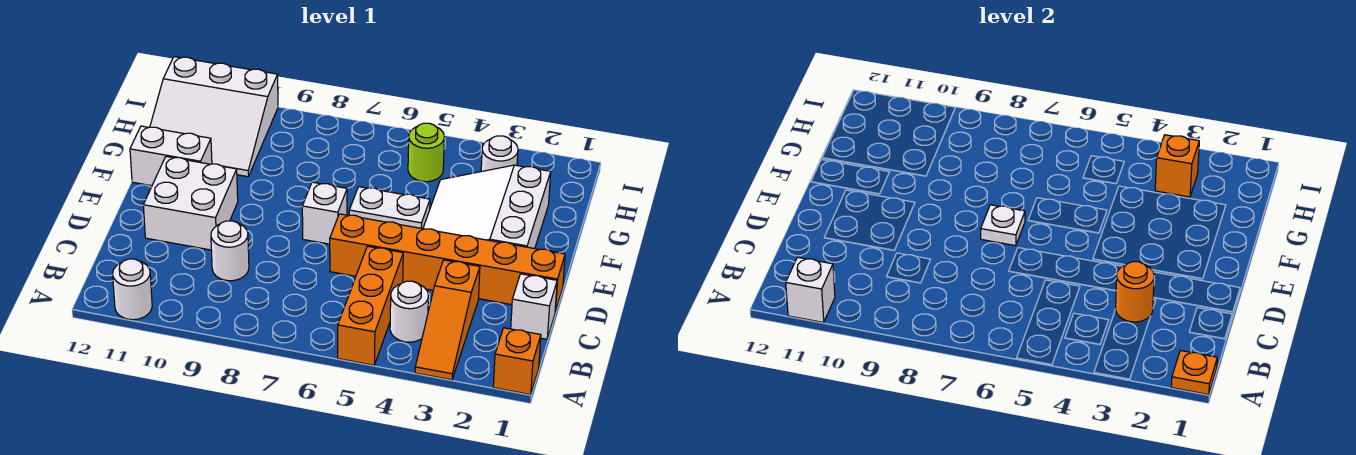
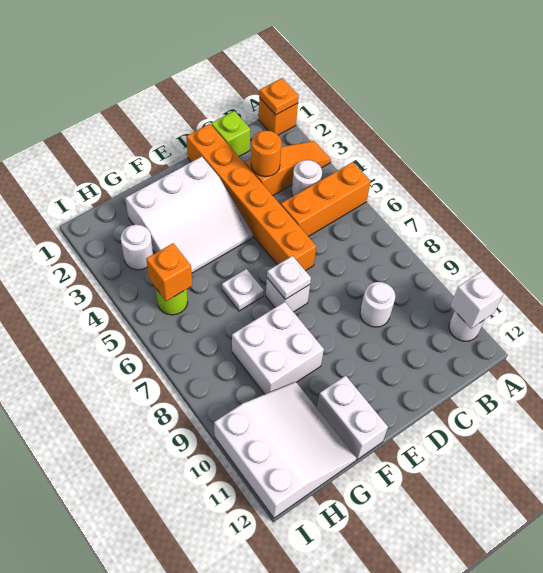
white brick C1 level 1 -> lime brick C1 level 1
white brick D10:E11 level 1 -> white brick F8:G9 level 1
white plate F5:F6 level 1 -> white plate F6 level 1
orange brick H3 level 2 -> orange brick H5 level 2

